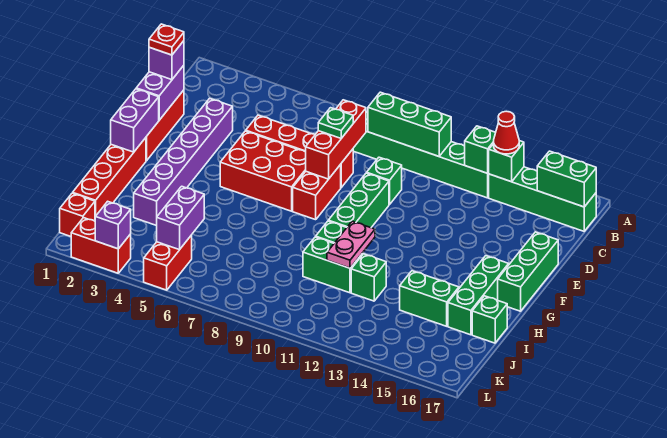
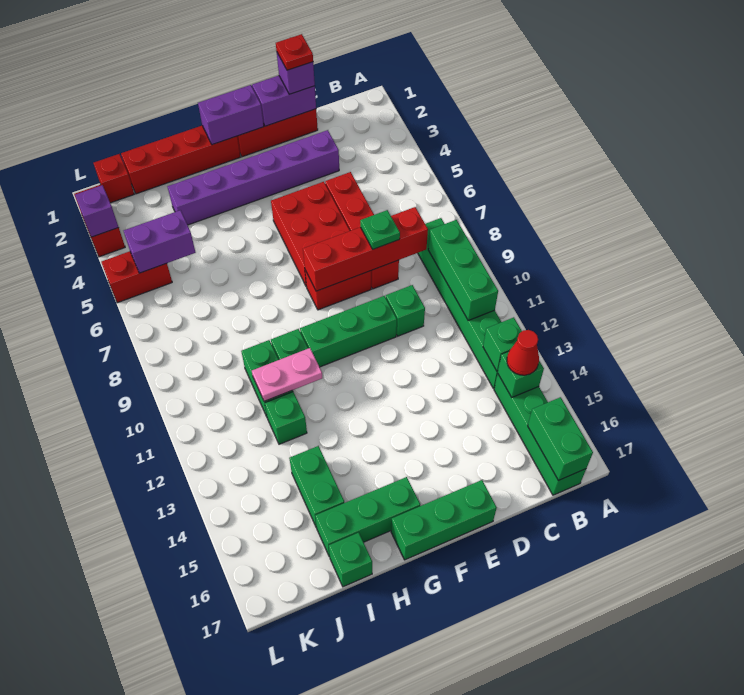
red brick C8:E8 level 2 -> red brick C8:F8 level 2

